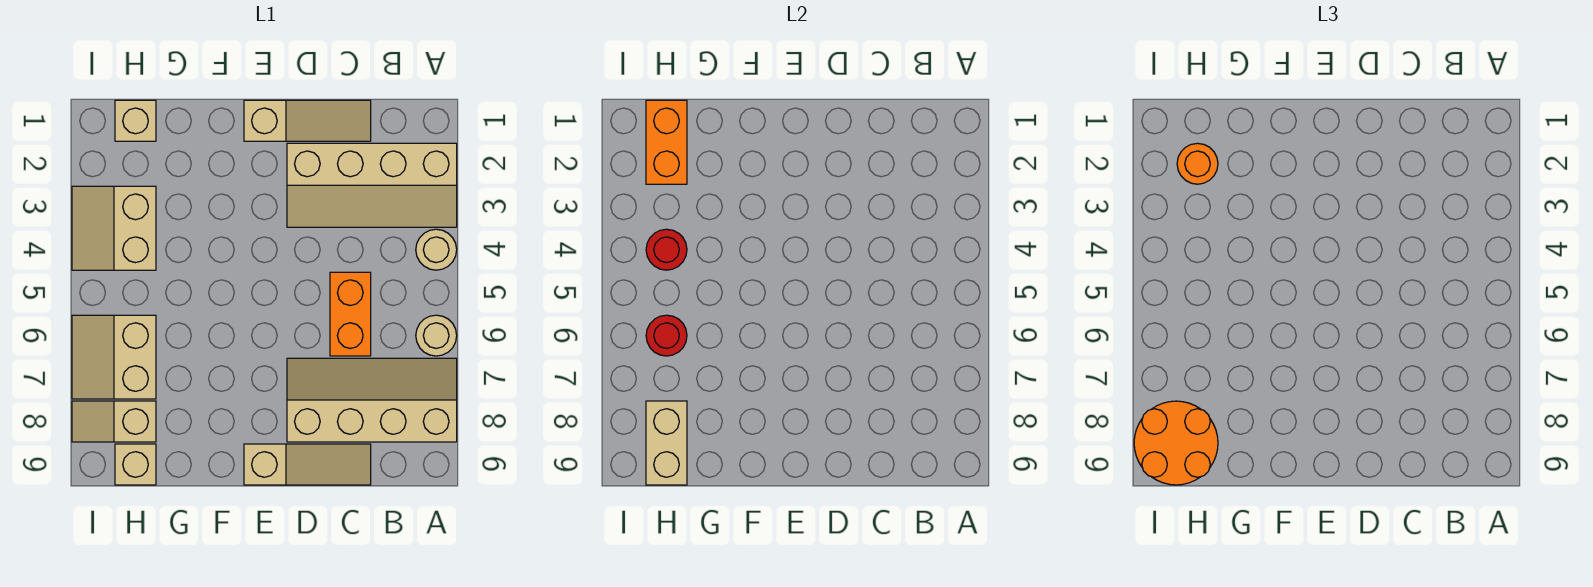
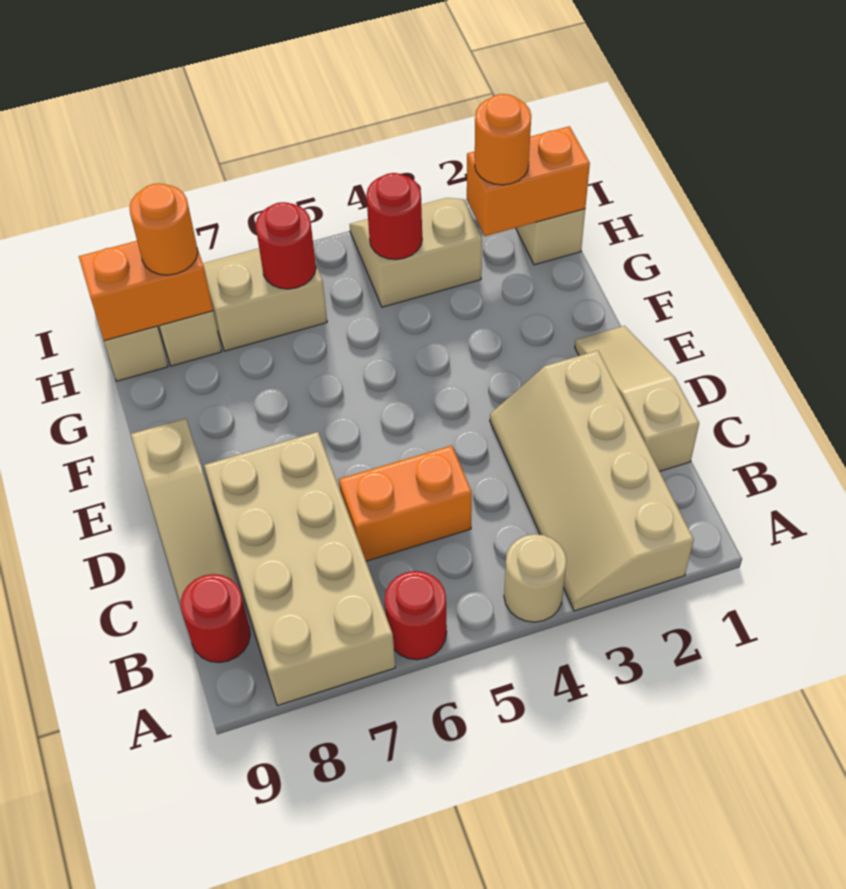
tan round brick A6 level 1 -> red round brick A6 level 1
tan slope A7:D8 level 1 top 8 -> tan brick A7:D8 level 1
none -> red round brick B9 level 1
tan slope C1:E1 level 1 top E -> tan slope C1:E1 level 1 top C
tan brick H8:H9 level 2 -> orange brick H8:H9 level 2
orange round brick H8:I9 level 3 -> orange round brick H8 level 3

